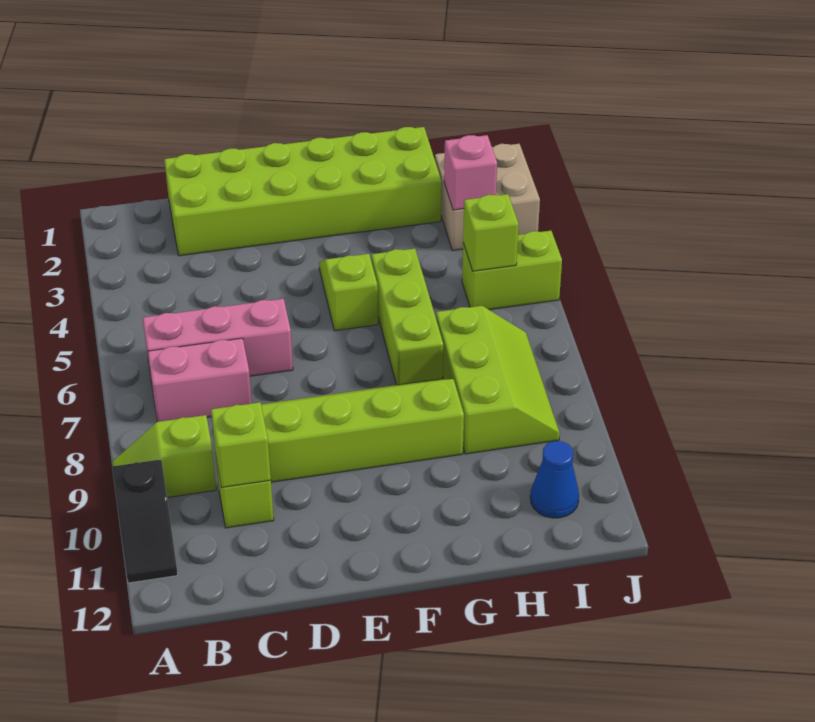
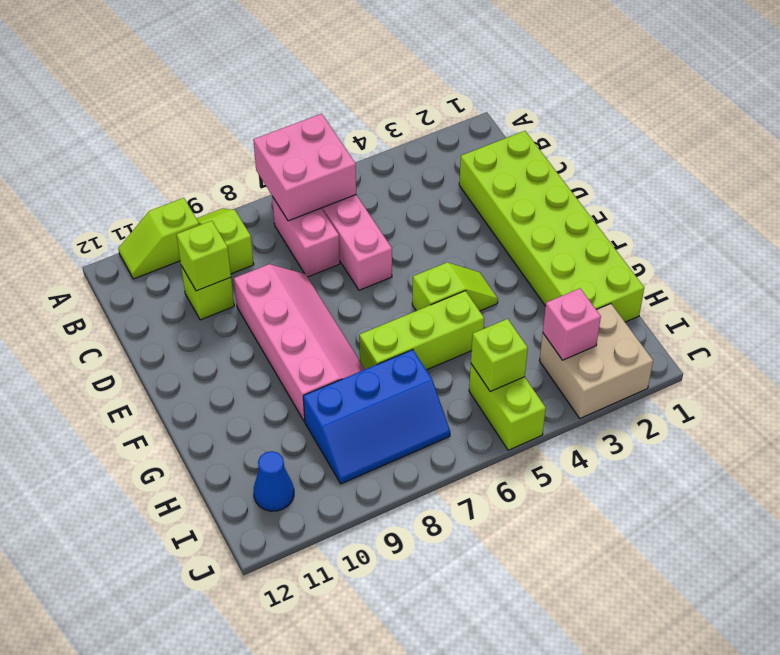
none -> pink brick A6:B7 level 2
black slope A10:A11 level 1 top 10 -> lime slope A10:A11 level 1 top 10
lime slope D8:G9 level 1 top 9 -> pink slope D8:G9 level 1 top 9
lime slope H7:I9 level 1 top H -> blue slope H7:I9 level 1 top H

